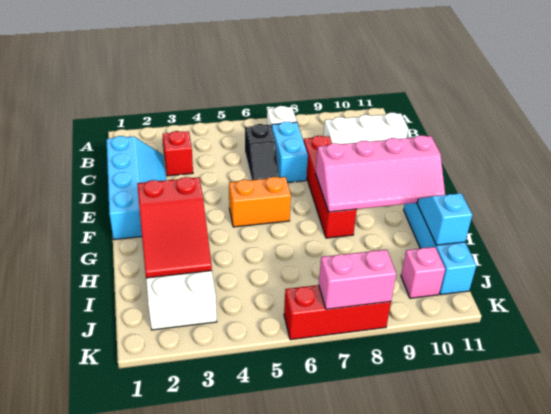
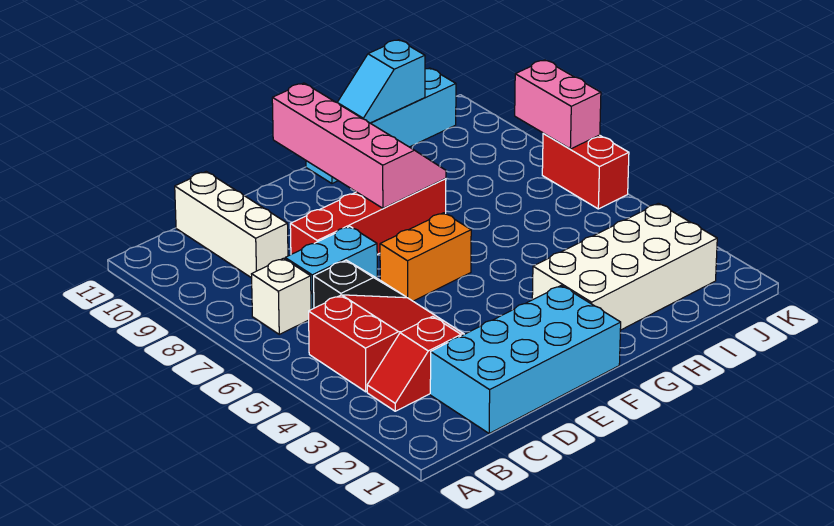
cyan slope C1:F2 level 1 top 1 -> cyan brick C1:F2 level 1
orange brick F5:F6 level 1 -> orange brick E6:F6 level 1
red slope G2:I3 level 2 top G -> red slope B4:D5 level 1 top B
pink brick J10 level 1 -> none
red brick K6:K8 level 1 -> red brick K6:K7 level 1

